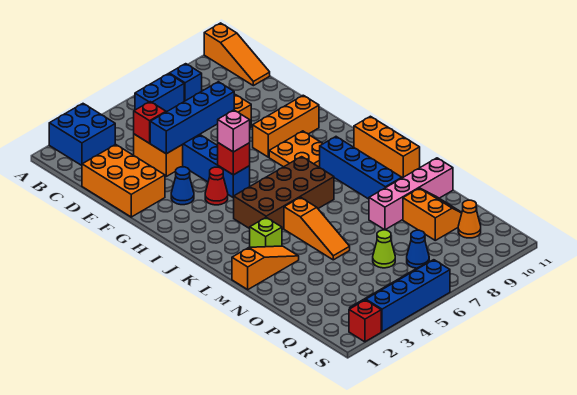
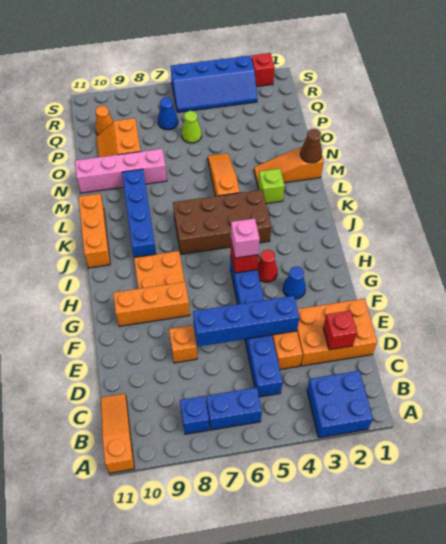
orange brick D1:F2 level 1 -> orange brick D1:E3 level 1
red brick D4 level 2 -> red brick D2 level 2
none -> brown cone M1 level 2

